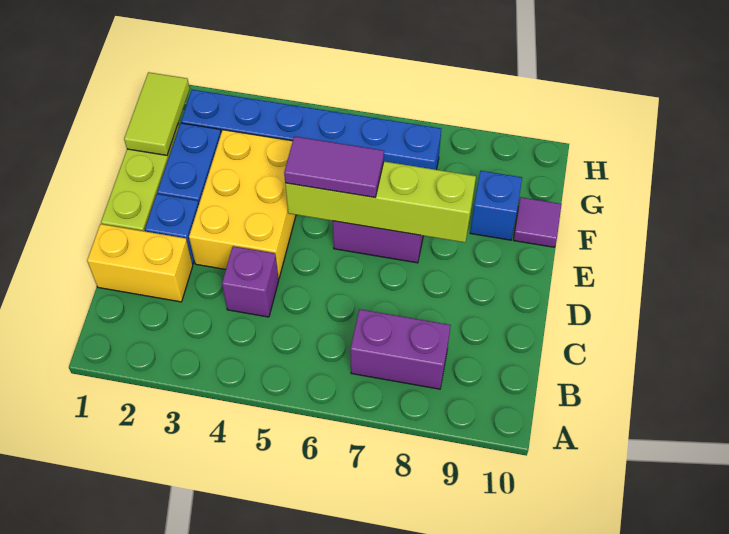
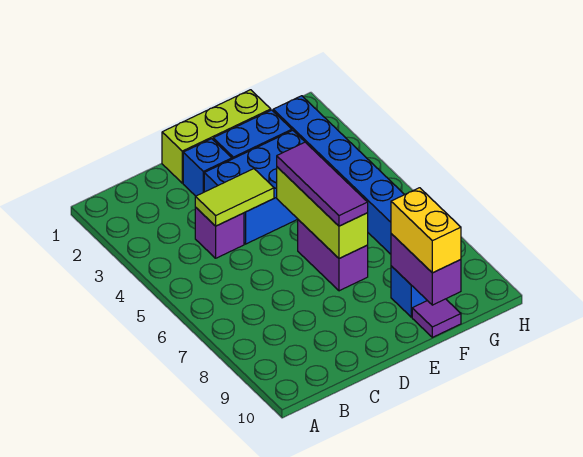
purple brick B7:B8 level 1 -> purple brick F9:F10 level 2
yellow brick C1:C2 level 1 -> yellow brick F9:F10 level 3
yellow brick D3:F4 level 1 -> blue brick D3:F4 level 1
lime brick E5:E8 level 2 -> lime brick E5:E7 level 2
purple tile E5:E6 level 3 -> purple tile E5:E7 level 3
lime tile F1:G1 level 2 -> lime tile C4:D4 level 2

